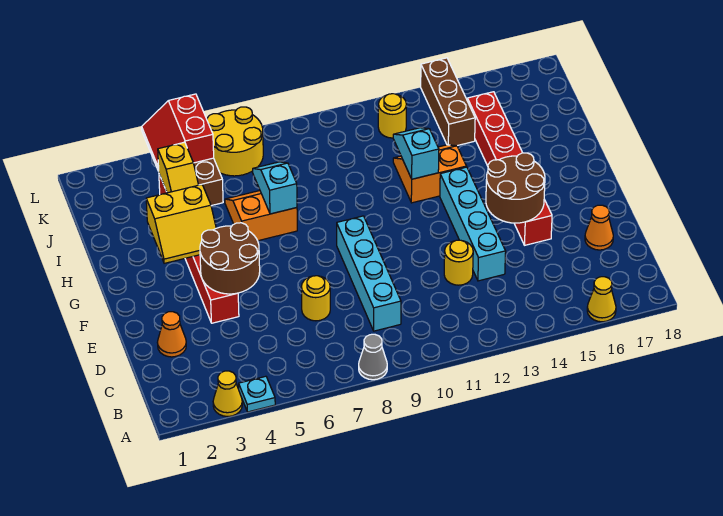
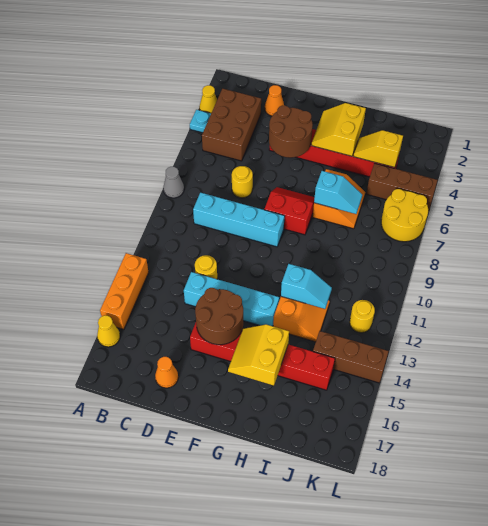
none -> orange brick A13:A15 level 1
none -> brown brick B3:C5 level 1
none -> yellow slope G15:H16 level 2 top H
red slope K4:L5 level 2 top 5 -> red slope F7:G8 level 1 top 8

